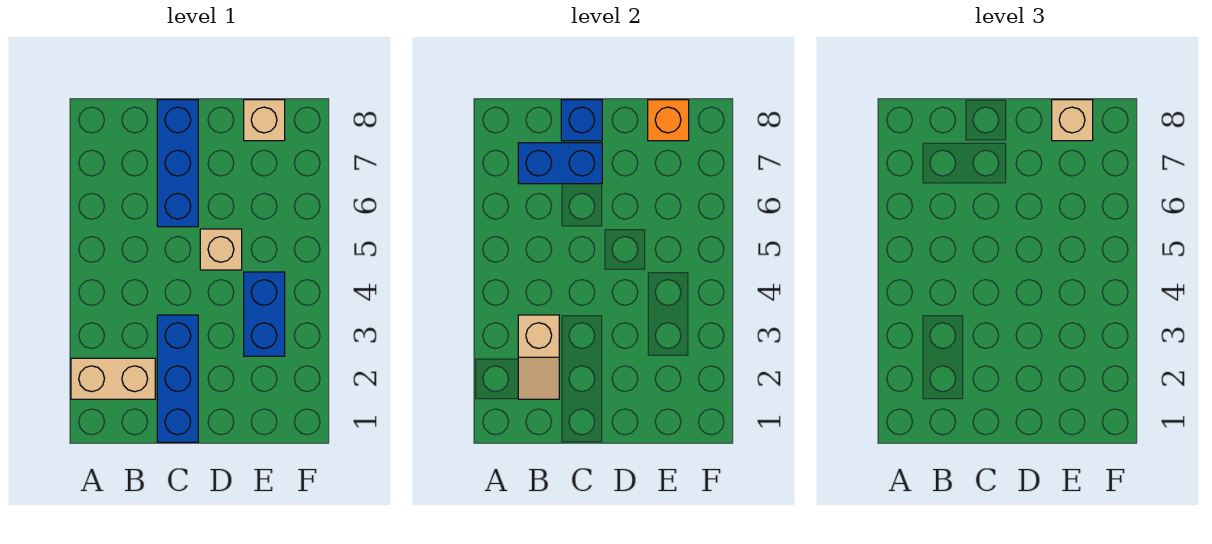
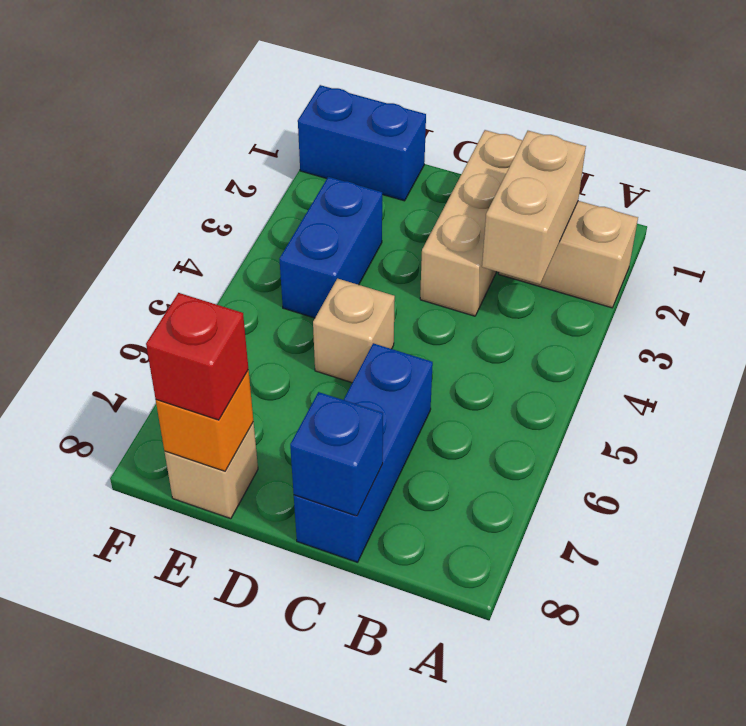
tan slope B2:B3 level 2 top 3 -> tan brick B2:B3 level 2
blue brick B7:C7 level 2 -> blue brick E1:F1 level 1
blue brick C1:C3 level 1 -> tan brick C1:C3 level 1
tan brick E8 level 3 -> red brick E8 level 3

